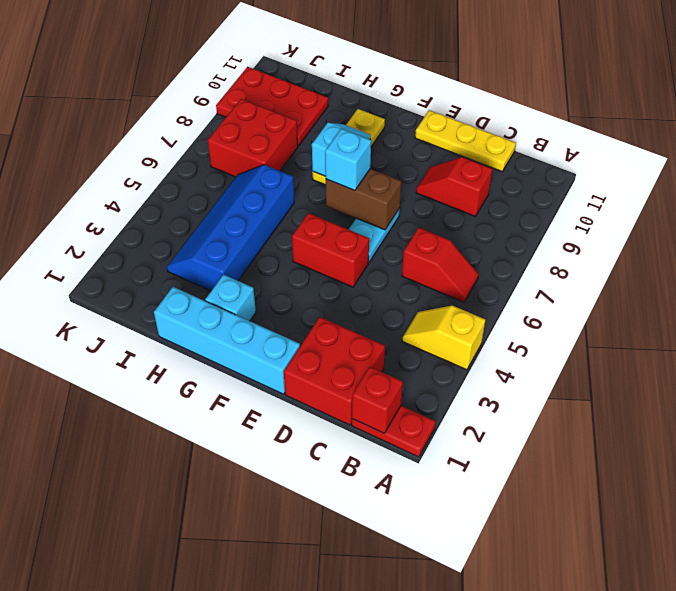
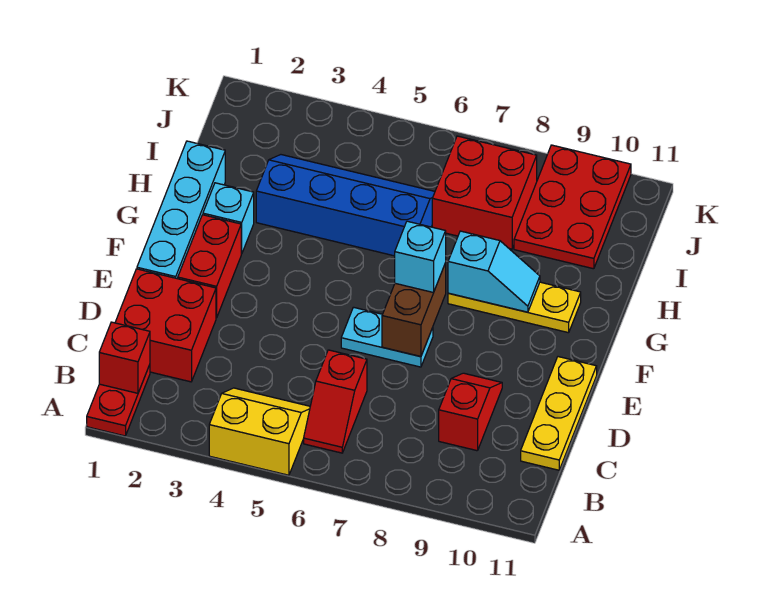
yellow slope A4:B4 level 1 top A -> yellow slope A4:B5 level 1 top A
red brick E5:F5 level 1 -> red brick E2:F2 level 1

